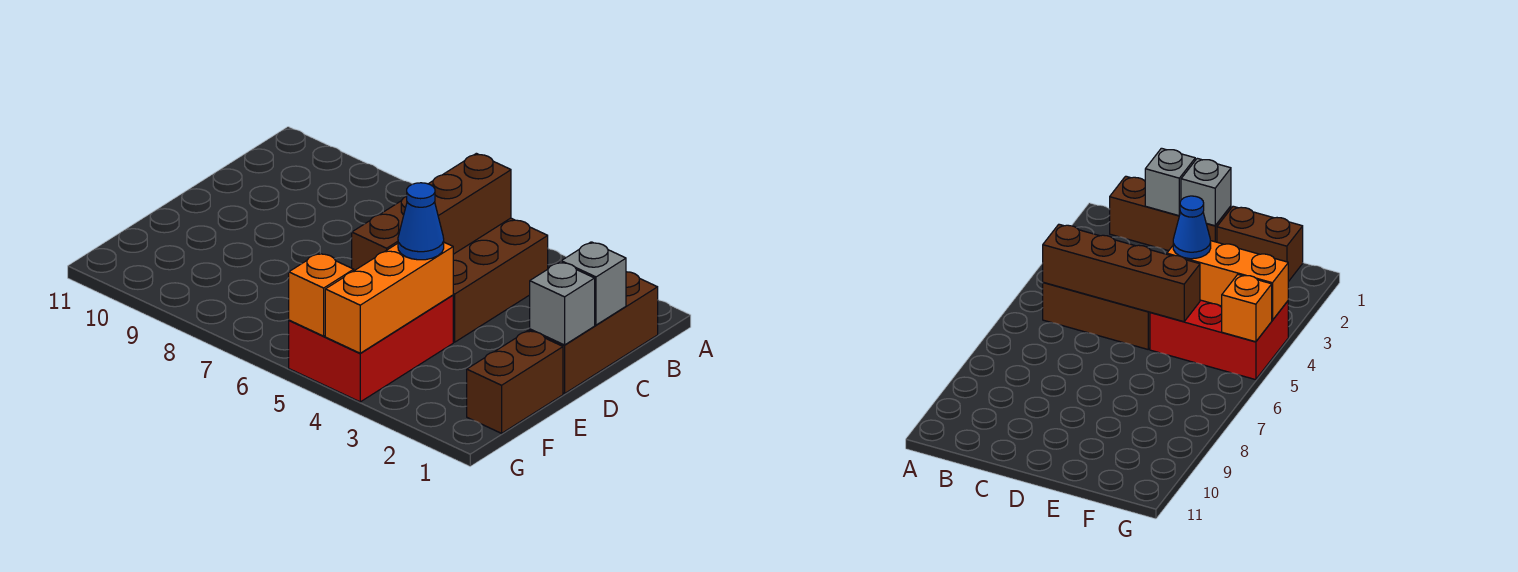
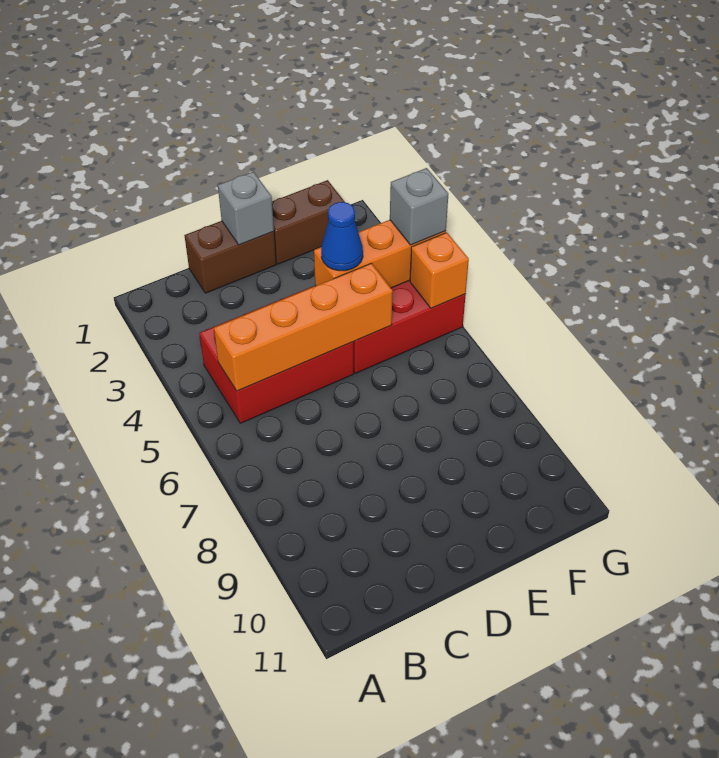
brown brick B1:D1 level 1 -> brown brick C1:D1 level 1
brown brick B4:D5 level 1 -> red brick B4:D5 level 1
brown brick B5:E5 level 2 -> orange brick B5:E5 level 2
grey brick C1 level 2 -> grey brick G4 level 3

